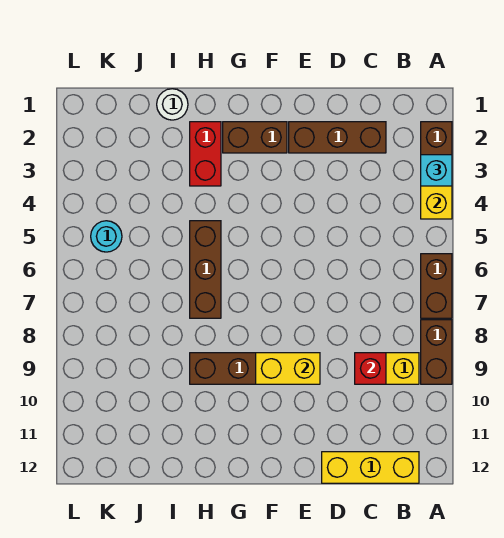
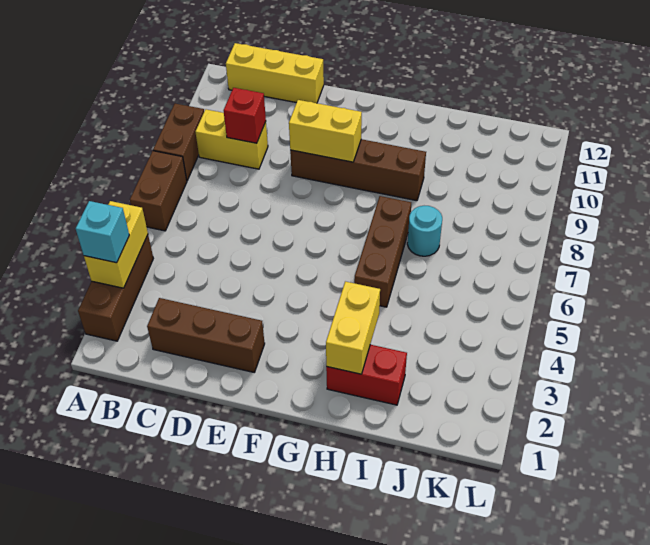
brown brick F2:G2 level 1 -> none
red brick H2:H3 level 1 -> red brick H2:I2 level 1
none -> yellow brick H2:H3 level 2
white round brick I1 level 1 -> none
cyan round brick K5 level 1 -> cyan round brick I7 level 1

